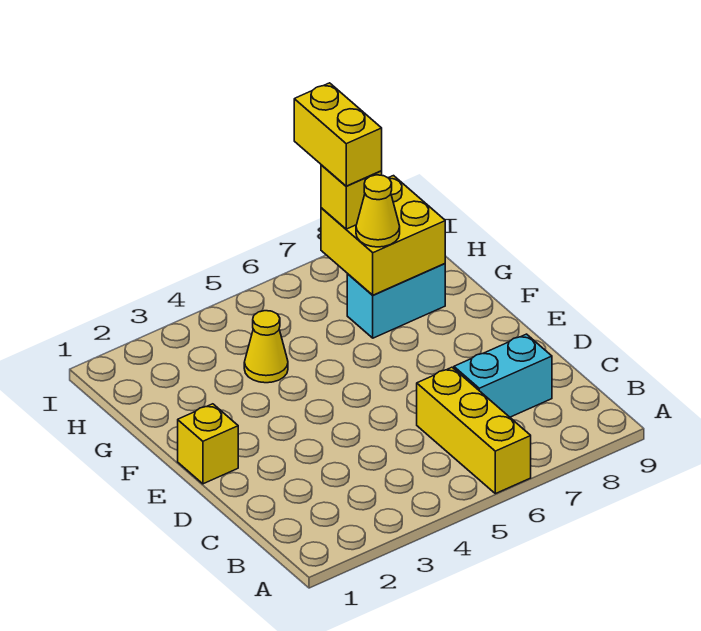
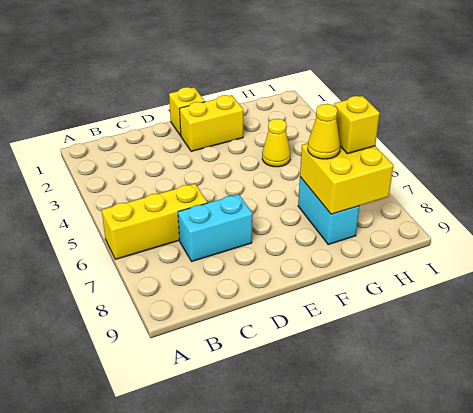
cyan brick C7:C8 level 1 -> cyan brick C7:D7 level 1
yellow brick H7:I7 level 4 -> yellow brick E2:F2 level 1

